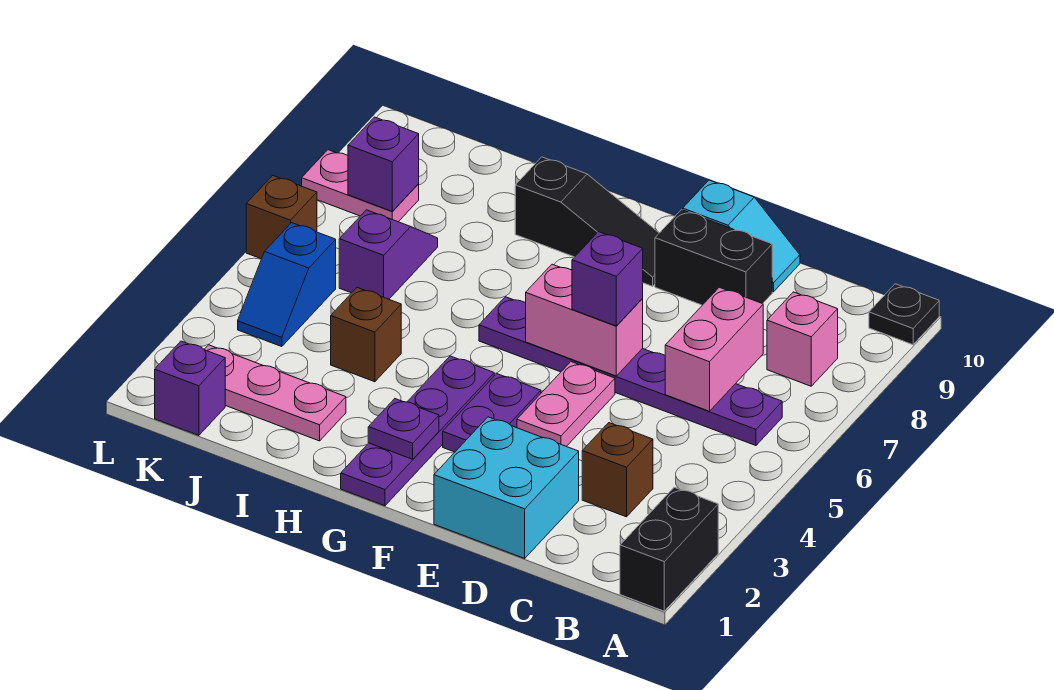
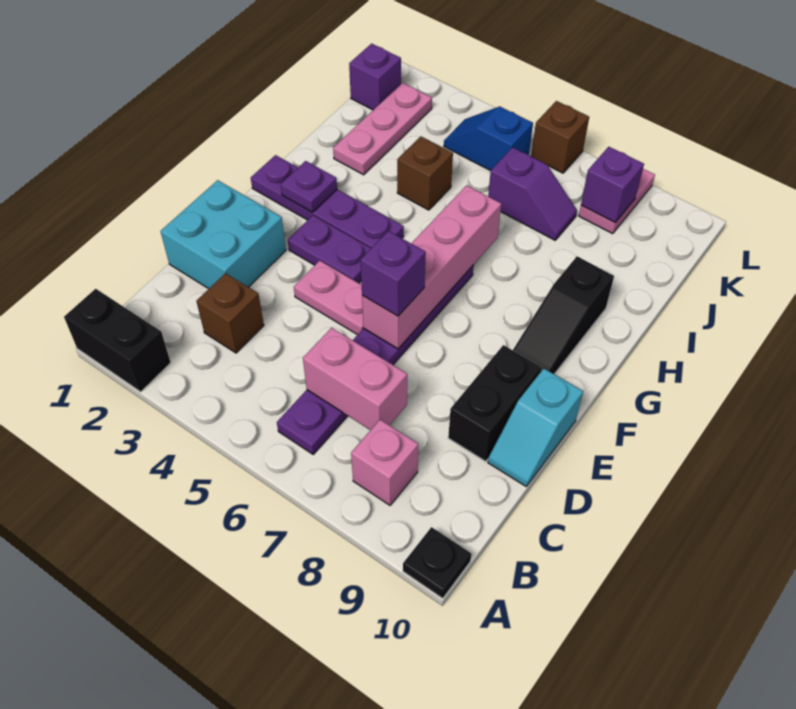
pink brick E6:F6 level 2 -> pink brick E6:H6 level 2

